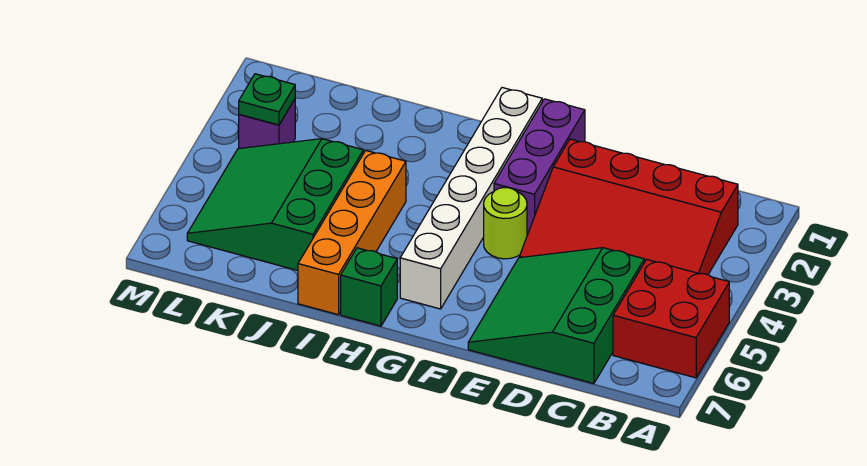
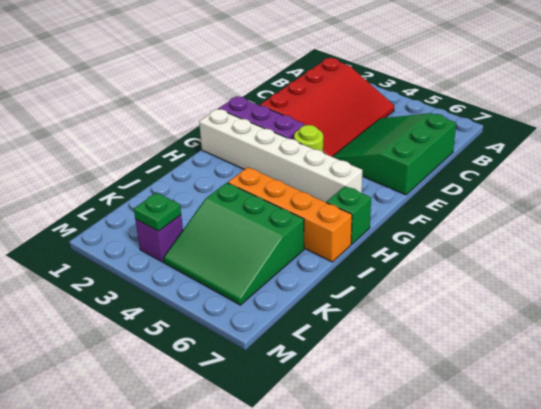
red brick A5:B6 level 1 -> none
green slope C5:E7 level 1 top C -> green slope C5:E7 level 1 top 7

